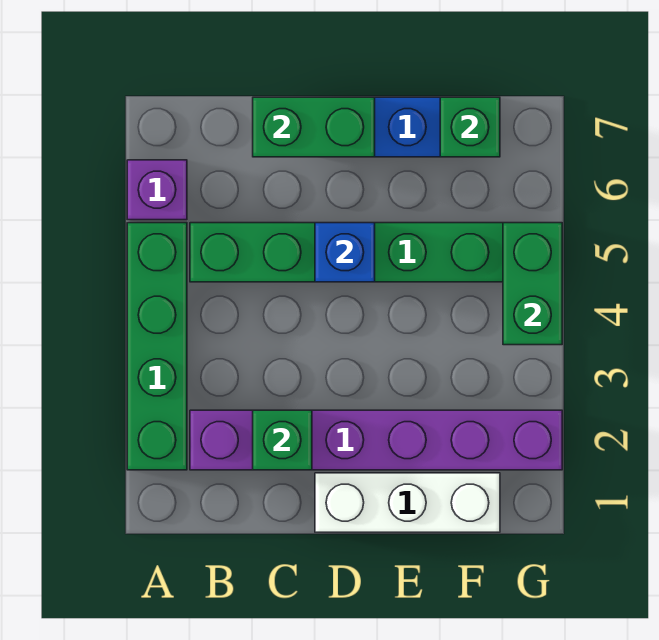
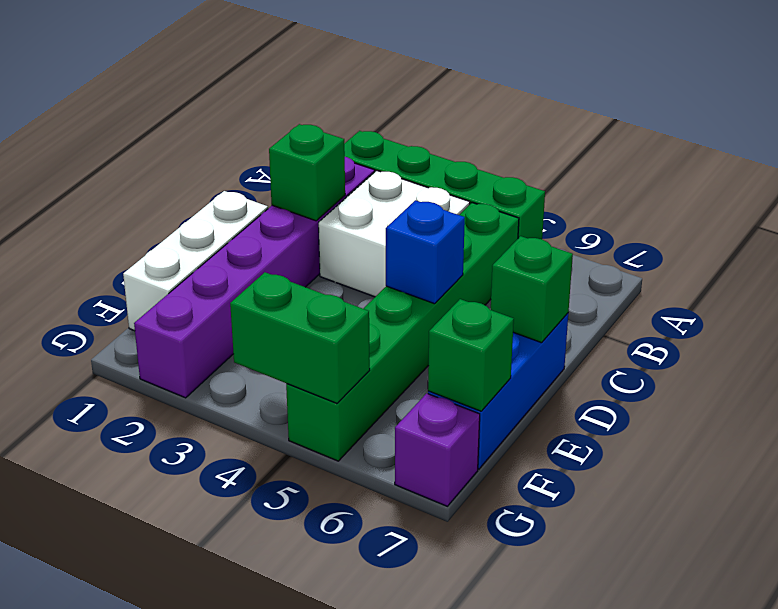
purple brick A6 level 1 -> purple brick G7 level 1
none -> white brick B3:C4 level 1
green brick C7:D7 level 2 -> green brick D7 level 2

